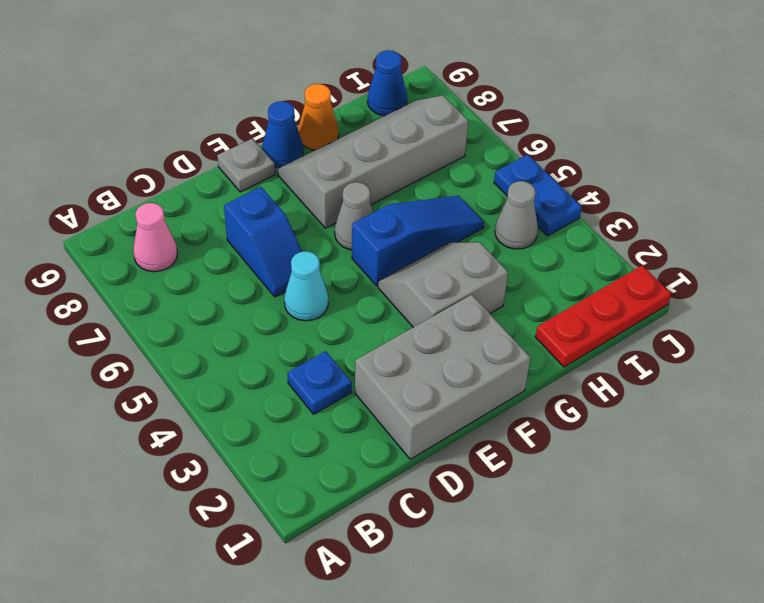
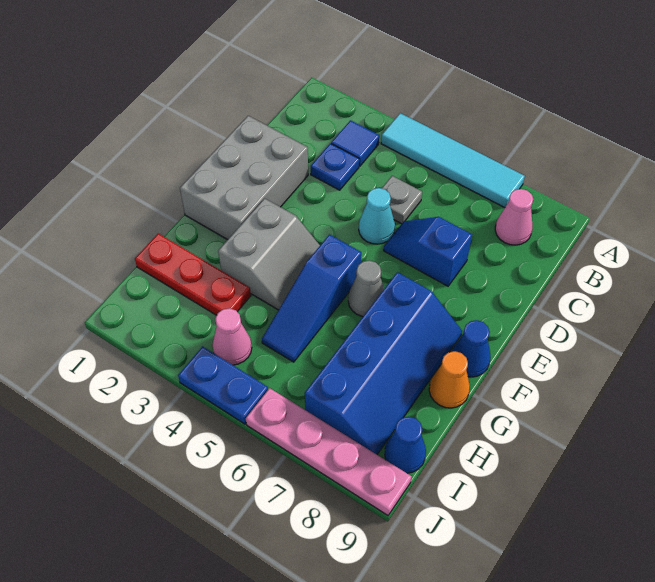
none -> cyan tile A4:A7 level 1
none -> blue tile B3 level 1
grey plate E9 level 1 -> grey plate C5 level 1
grey slope F7:I8 level 1 top 7 -> blue slope F7:I8 level 1 top 7
red plate H1:J1 level 1 -> red plate H1:H3 level 1
grey cone I4 level 1 -> pink cone I4 level 1
none -> pink plate J6:J9 level 1

